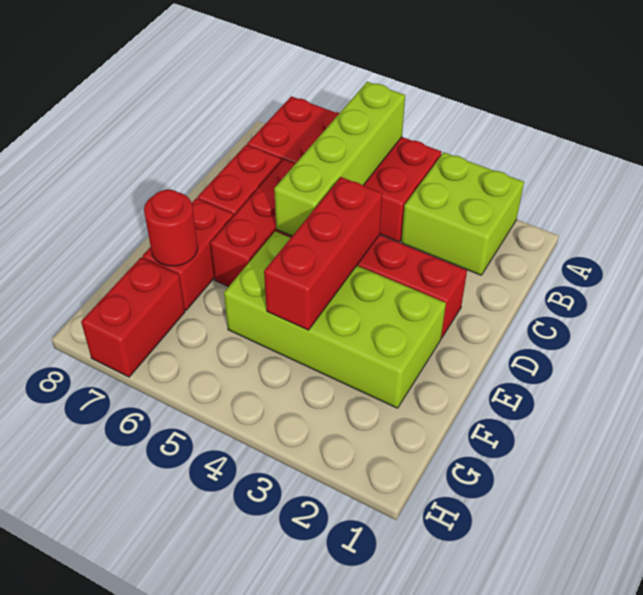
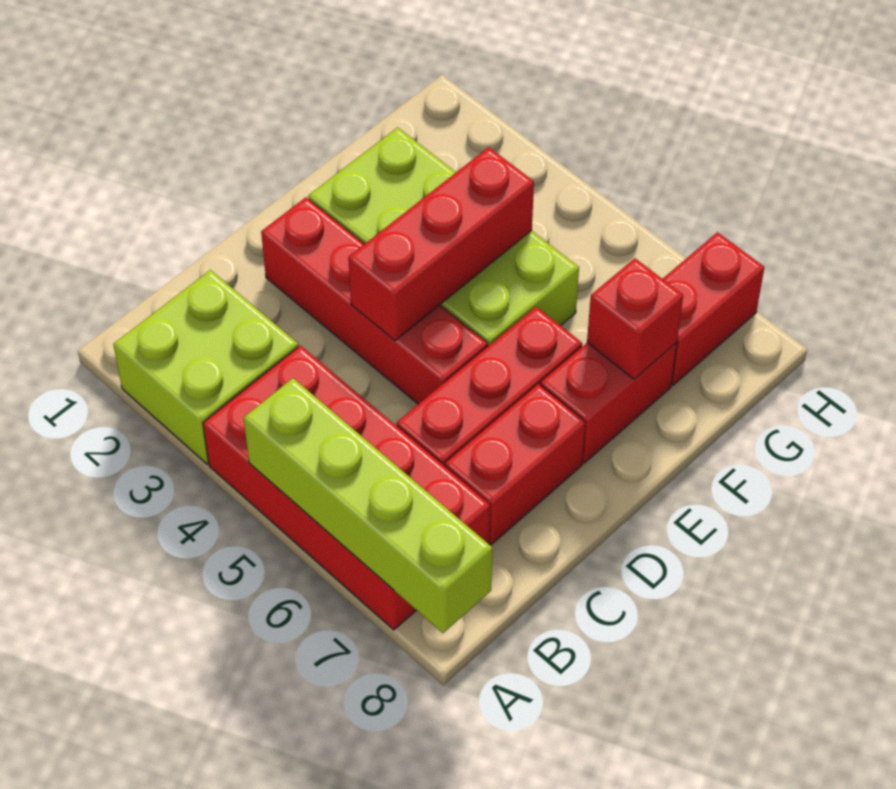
lime brick A5:D5 level 2 -> lime brick A5:A8 level 2
red round brick F7 level 2 -> red brick F7 level 2

